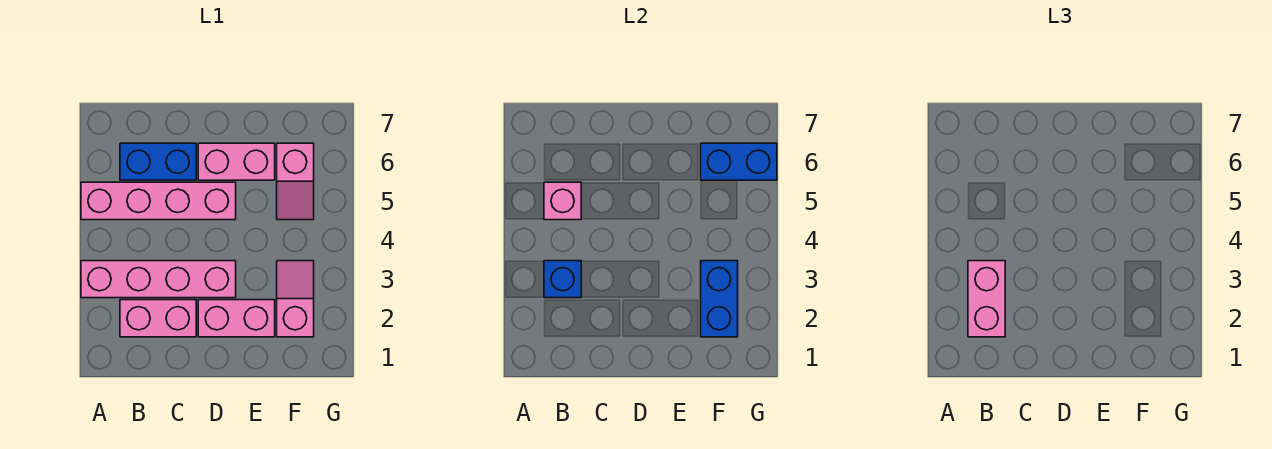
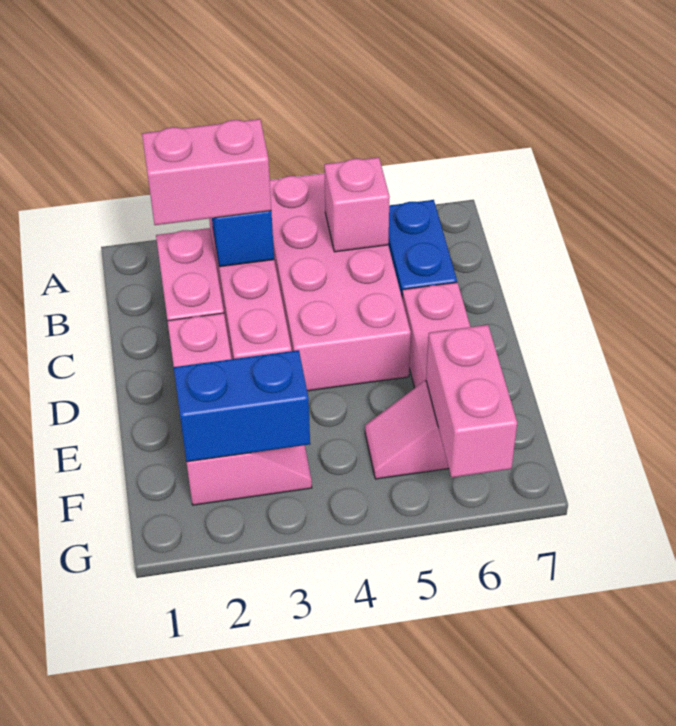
pink brick A5:D5 level 1 -> pink brick A4:D5 level 1
blue brick F6:G6 level 2 -> pink brick F6:G6 level 2

